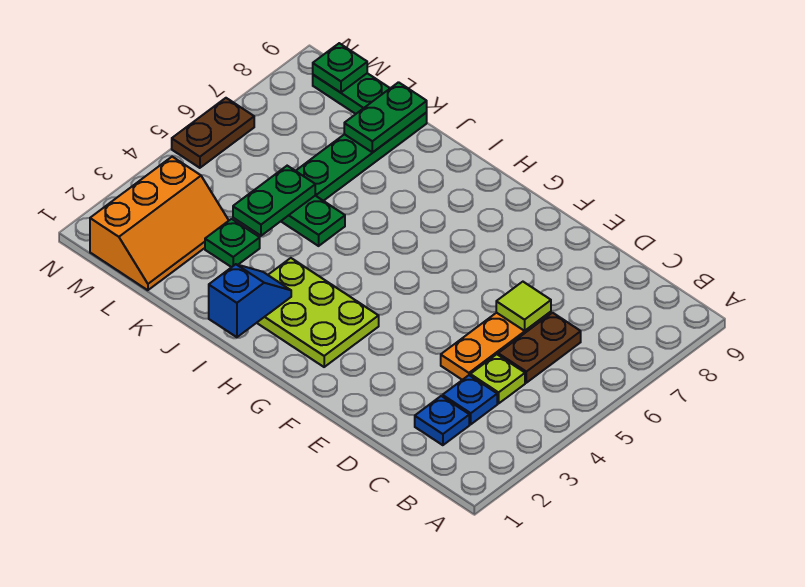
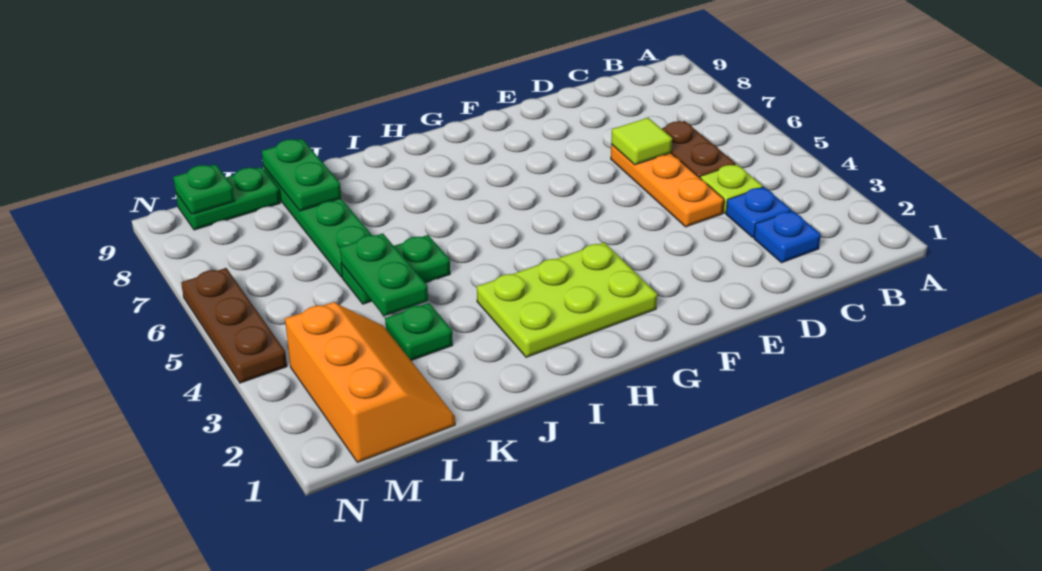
blue slope I1:I2 level 2 top 1 -> none
brown plate N5:N6 level 1 -> brown plate N4:N6 level 1

